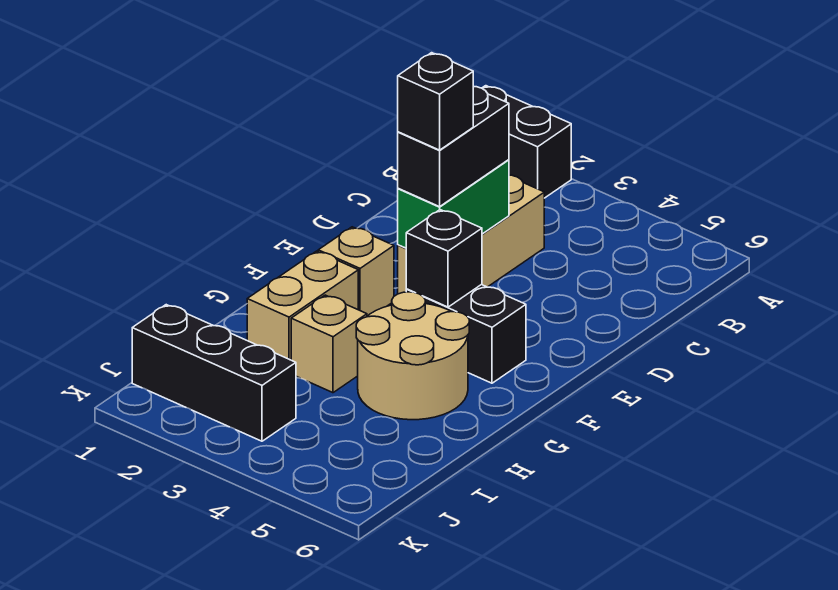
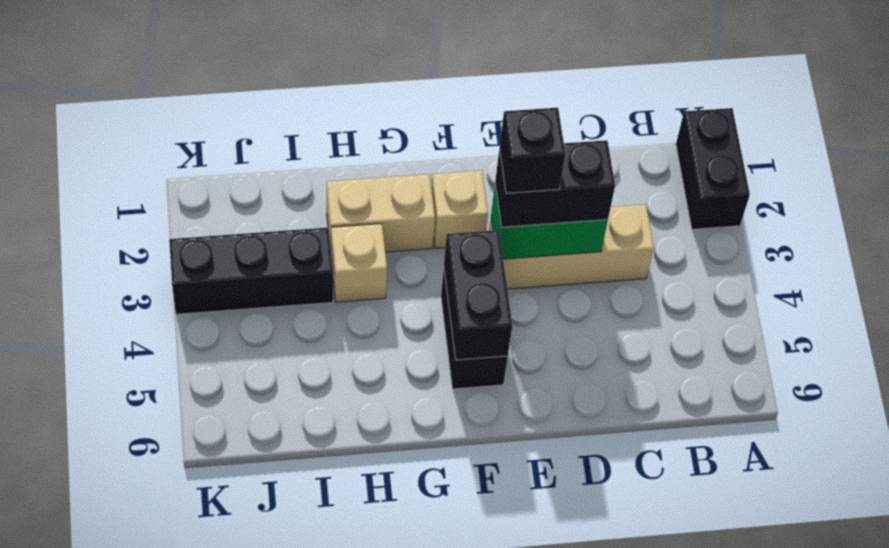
black brick F4 level 2 -> black brick F4:F5 level 2
tan round brick G4:H5 level 1 -> none
black brick J1:J3 level 1 -> black brick I3:K3 level 1

